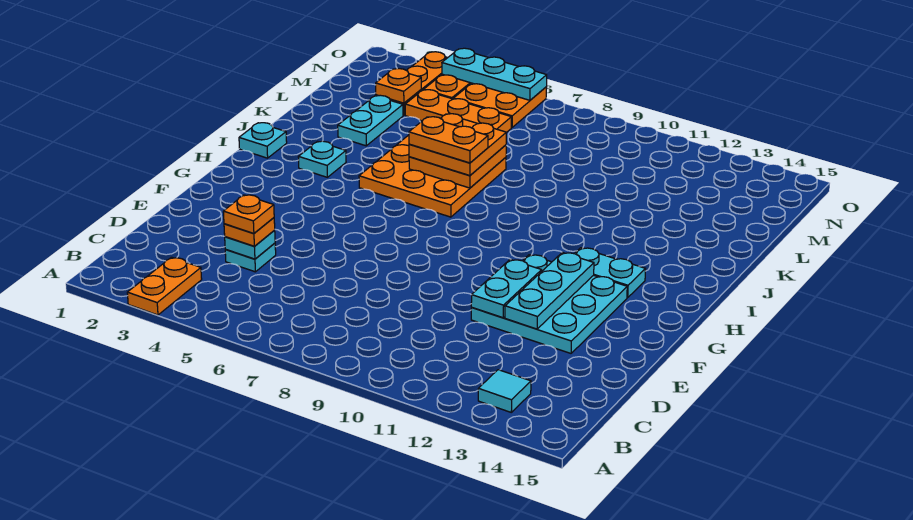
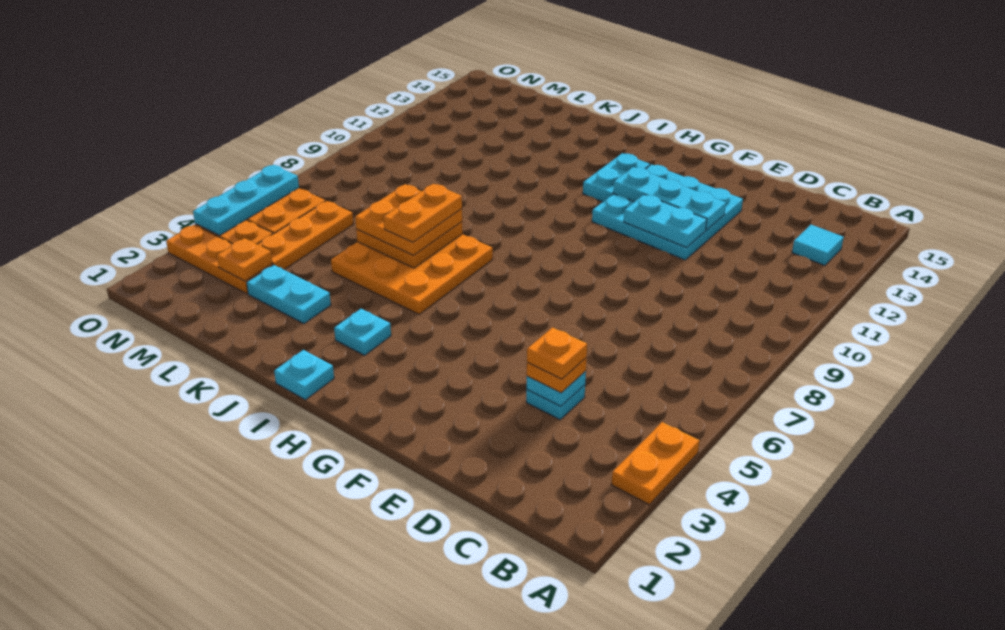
orange plate A3:B3 level 1 -> orange plate A3:A4 level 1

